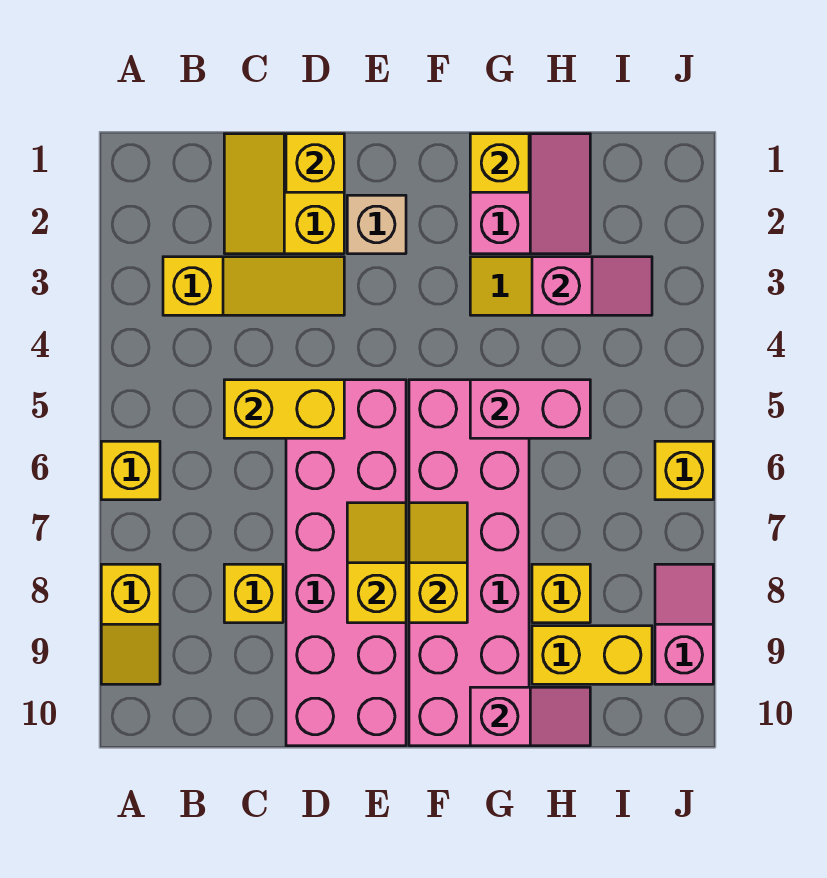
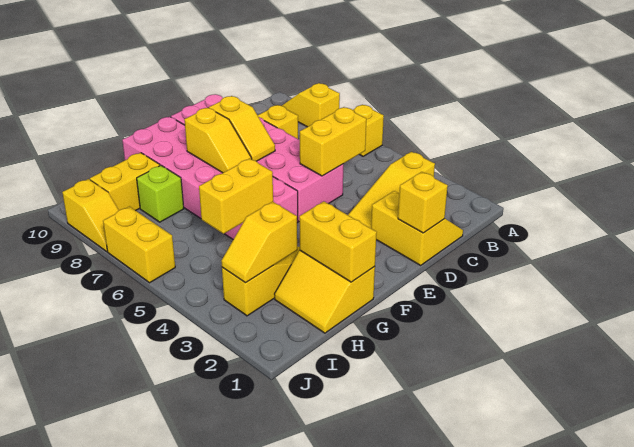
tan brick E2 level 1 -> none
pink slope G1:H2 level 1 top G -> yellow slope G1:H2 level 1 top G
yellow brick G1 level 2 -> yellow brick G1:G2 level 2
pink brick G5:H5 level 2 -> yellow brick G5:H5 level 2
pink slope G10:H10 level 2 top G -> none
pink slope H3:I3 level 2 top H -> yellow slope H3:I3 level 2 top H
yellow brick H8 level 1 -> lime brick H8 level 1
yellow brick J6 level 1 -> yellow brick J6:J7 level 1
pink slope J8:J9 level 1 top 9 -> yellow slope J8:J9 level 1 top 9

